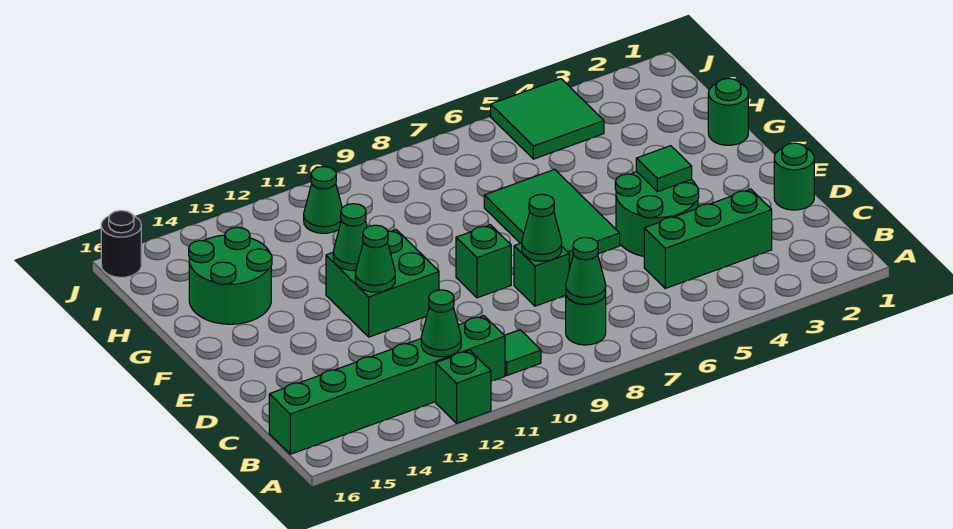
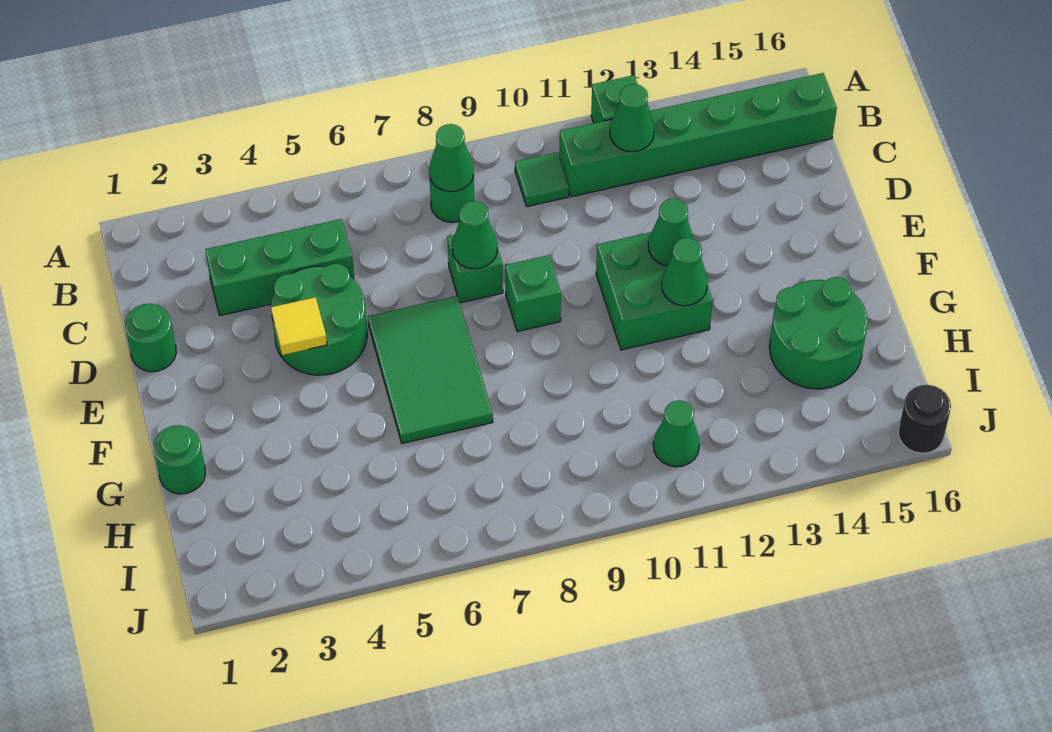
green tile E4 level 2 -> yellow tile E4 level 2
green tile I4:J5 level 1 -> none

